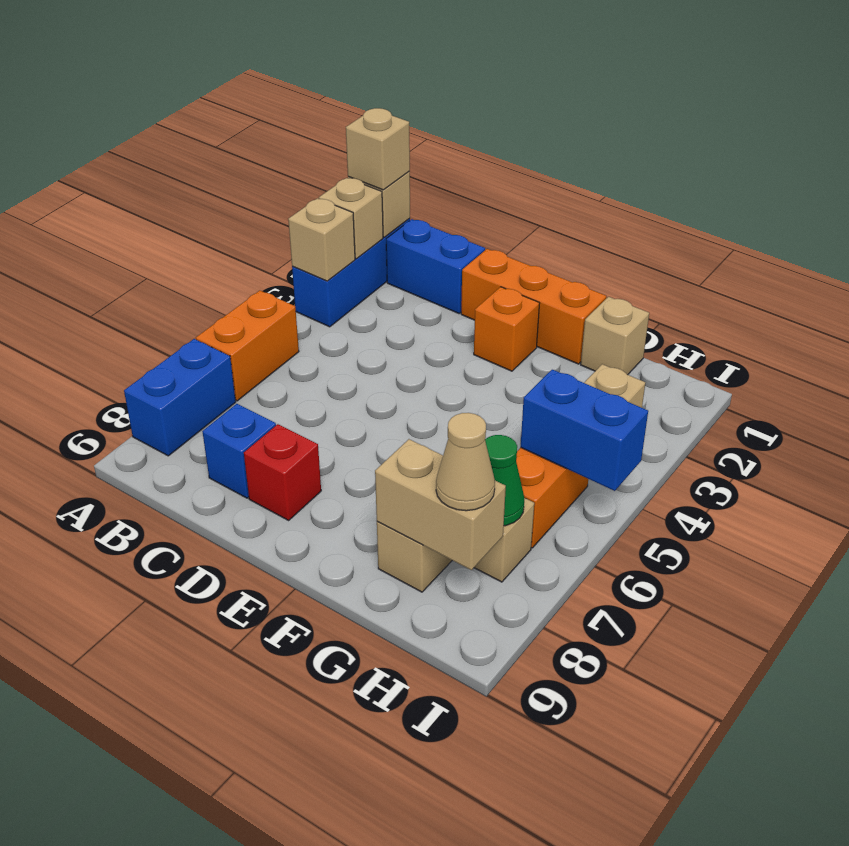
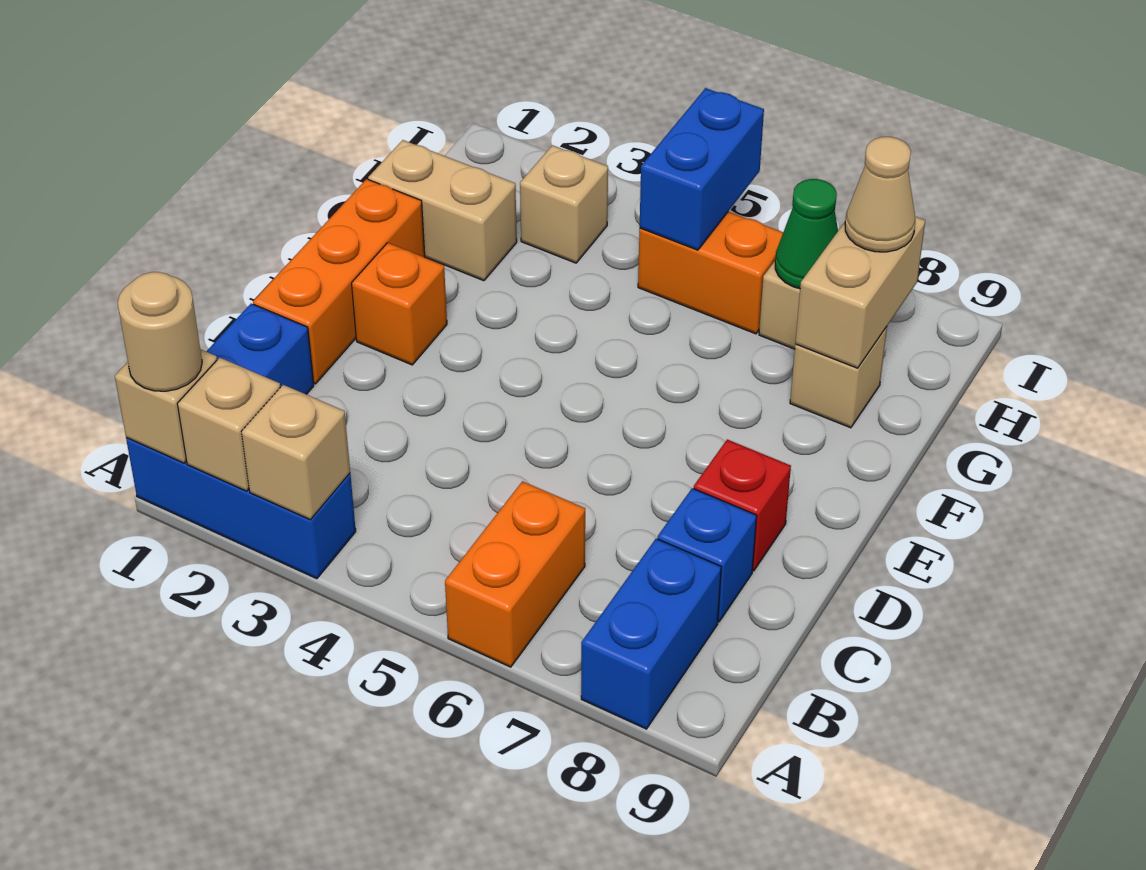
tan brick A1 level 3 -> tan round brick A1 level 3
orange brick A5:A6 level 1 -> orange brick A6:B6 level 1
blue brick A7:A8 level 1 -> blue brick A8:B8 level 1
tan brick G1 level 1 -> tan brick G1:G2 level 1

